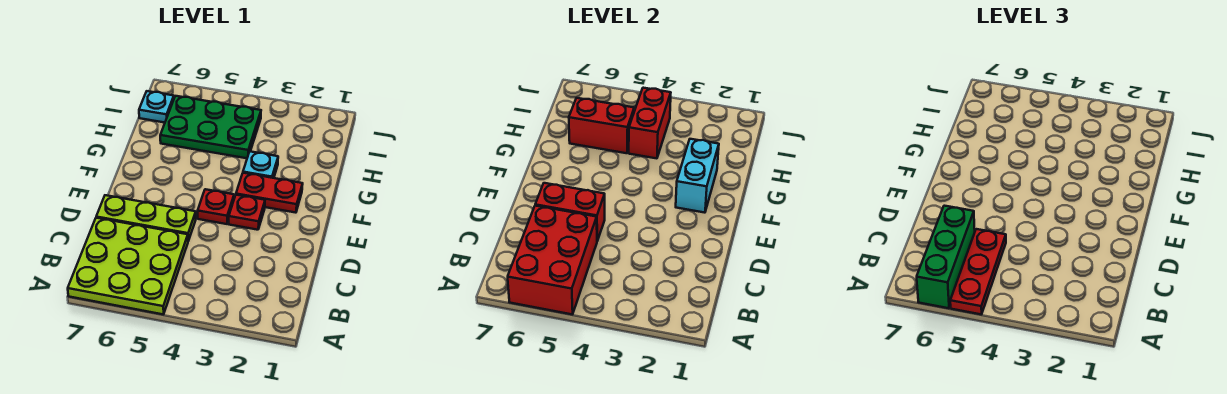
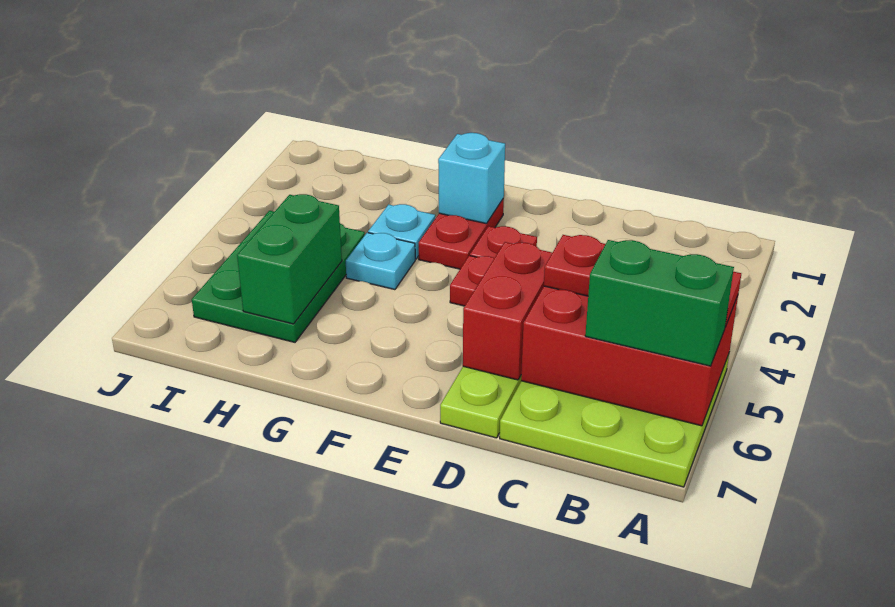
green brick A6:C6 level 3 -> green brick A6:B6 level 3
cyan brick F2:G2 level 2 -> cyan brick F2 level 2
red brick H4:I4 level 2 -> none
red brick H5:H6 level 2 -> green brick H5:H6 level 2
cyan plate I7 level 1 -> cyan plate G4 level 1

